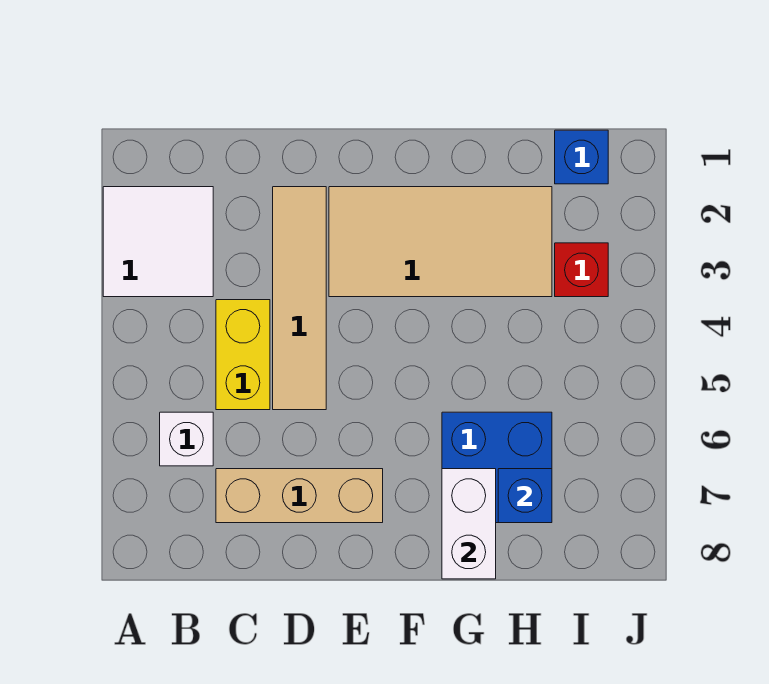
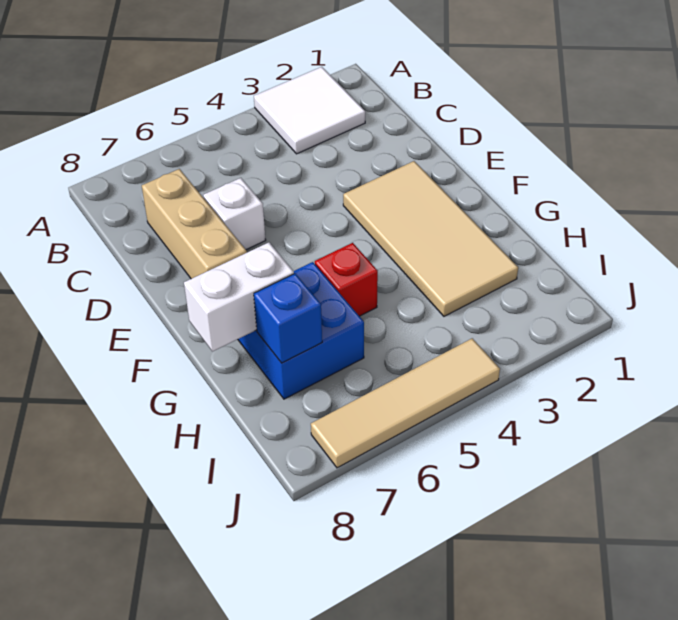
white brick B6 level 1 -> white brick D6 level 1
yellow brick C4:C5 level 1 -> none
tan tile D2:D5 level 1 -> tan tile J4:J7 level 1
blue brick I1 level 1 -> none
red brick I3 level 1 -> red brick G5 level 1

